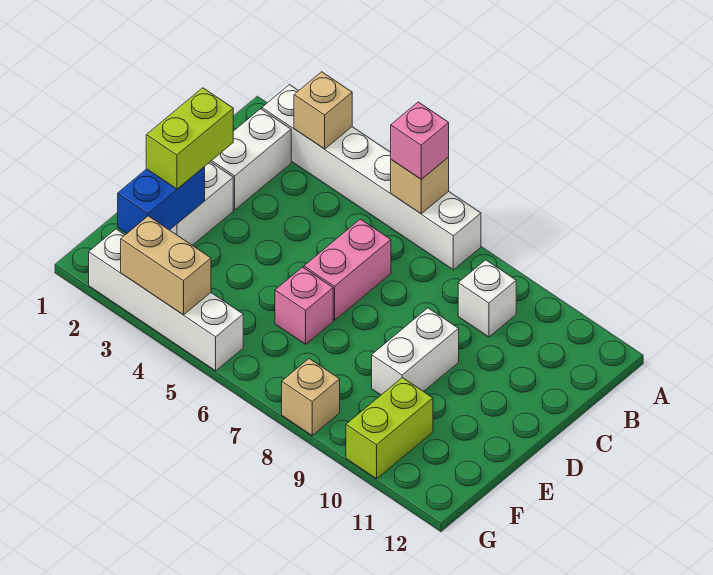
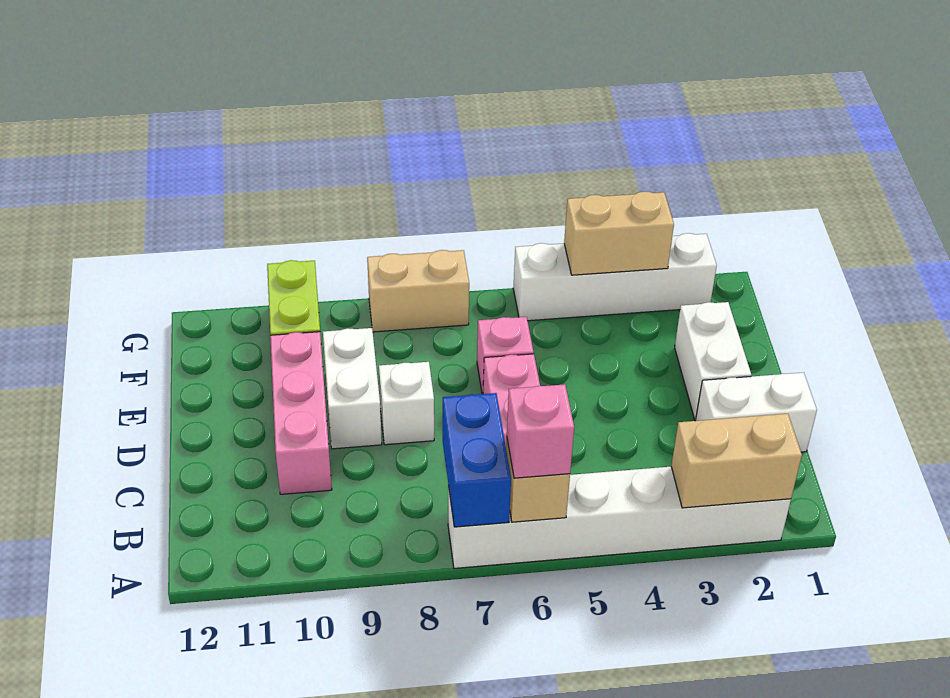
tan brick A3 level 2 -> tan brick A2:A3 level 2
white brick B2:C2 level 1 -> white brick C1:C2 level 1
white brick B9 level 1 -> white brick D8 level 1
none -> pink brick C10:E10 level 1
lime brick D2:E2 level 3 -> none
blue brick E2:F2 level 2 -> blue brick A7:B7 level 2
tan brick G8 level 1 -> tan brick G7:G8 level 1

